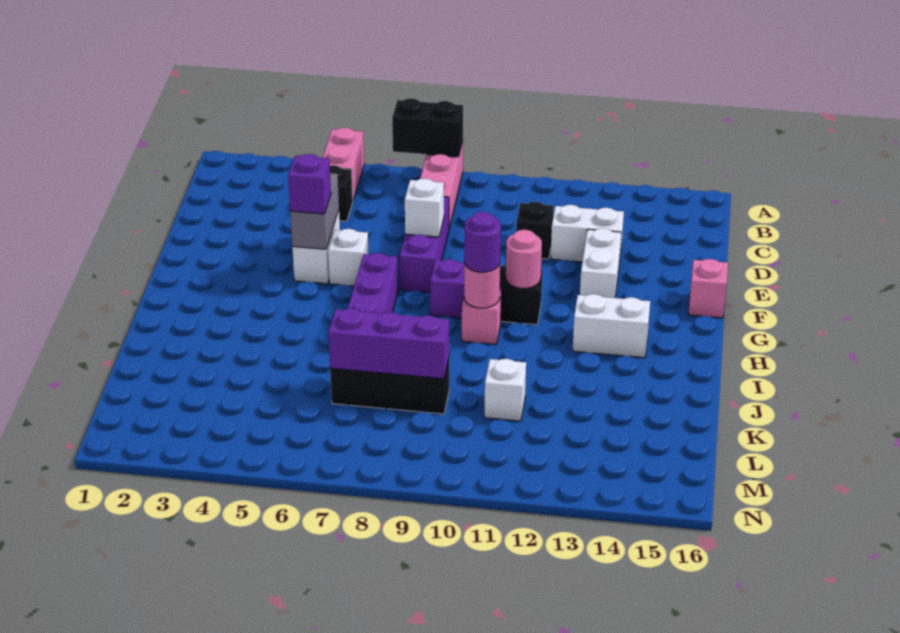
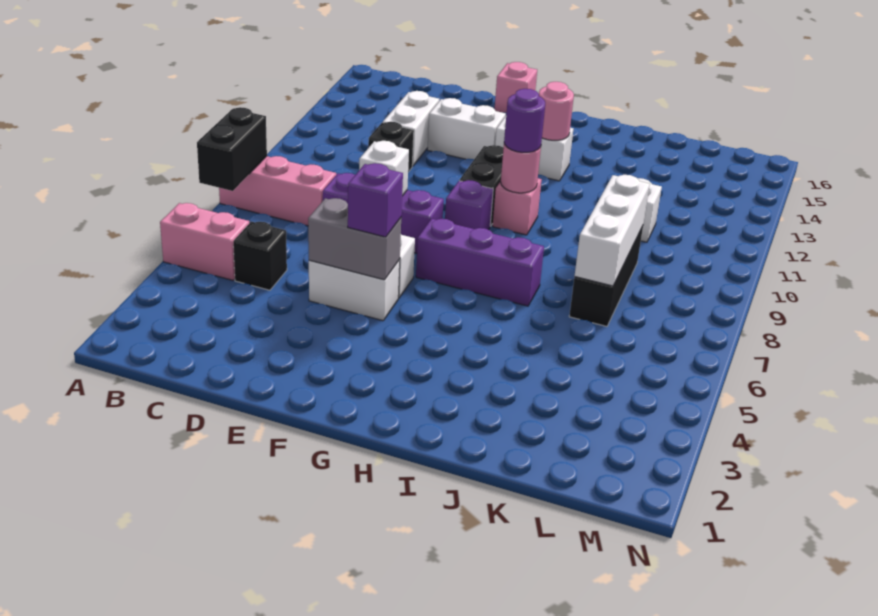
pink round brick G11 level 2 -> pink round brick H13 level 2
white brick H13:H14 level 1 -> white brick G13:H13 level 1
purple brick K7:K9 level 2 -> white brick K7:K9 level 2

